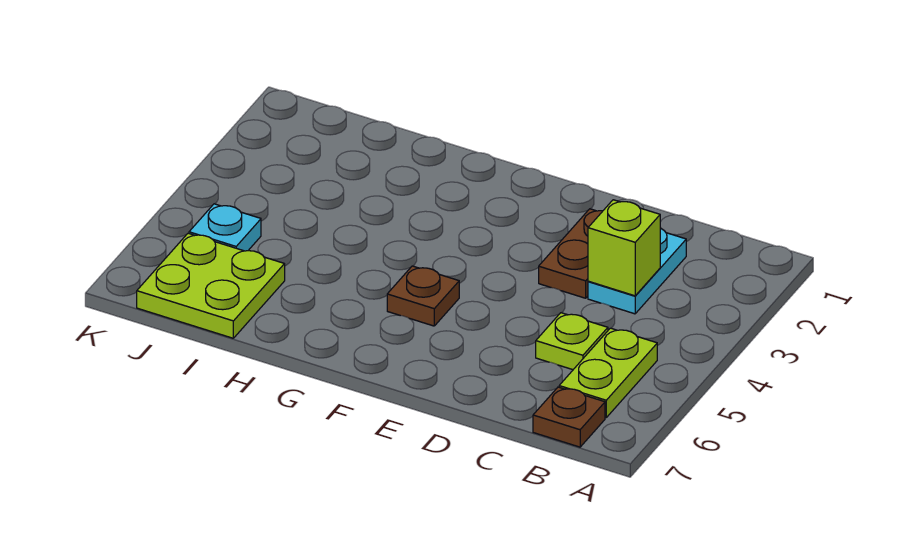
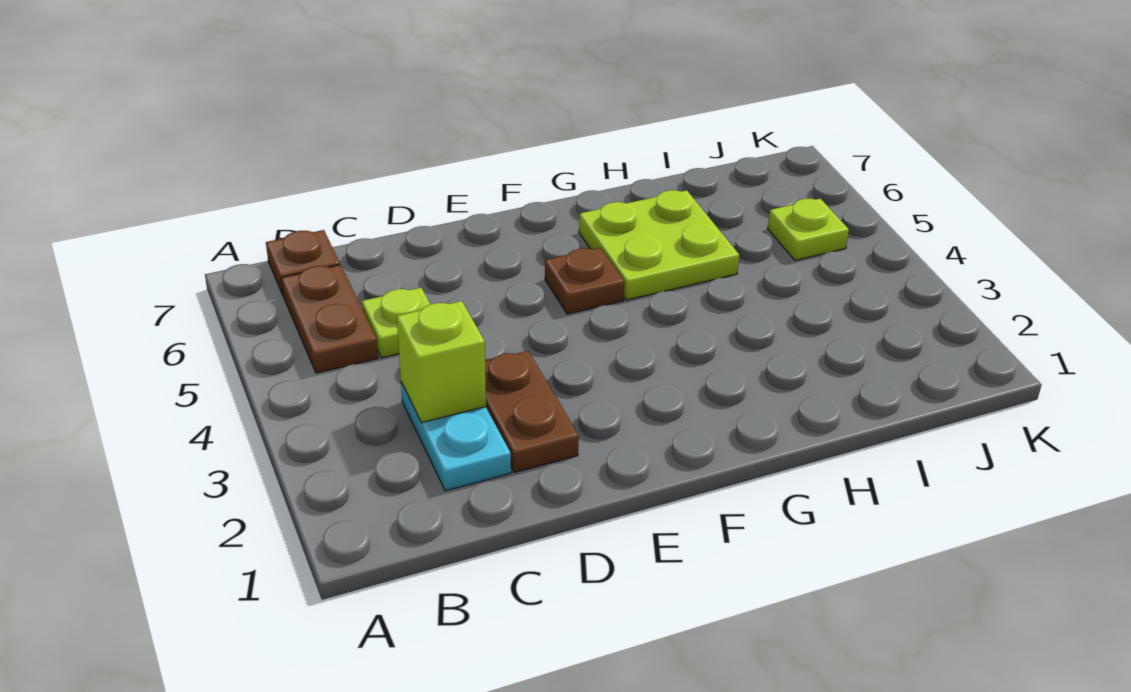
lime plate B5:B6 level 1 -> brown plate B5:B6 level 1
lime plate I6:J7 level 1 -> lime plate G5:H6 level 1
cyan plate J5 level 1 -> lime plate J5 level 1

